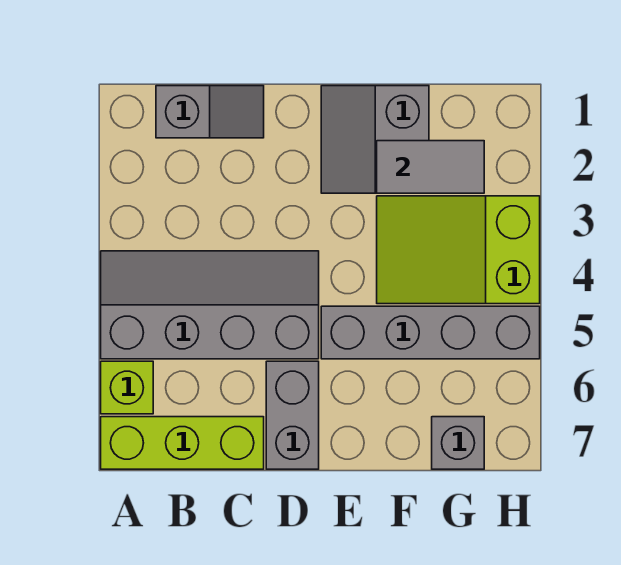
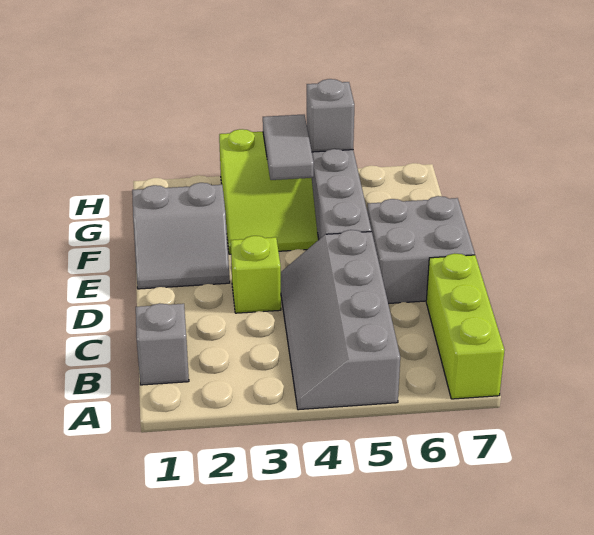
lime brick A6 level 1 -> lime brick D3 level 1
grey brick D6:D7 level 1 -> grey brick D6:E7 level 1
grey tile F2:G2 level 2 -> grey tile G4:H4 level 2
grey brick G7 level 1 -> grey brick H5 level 2

